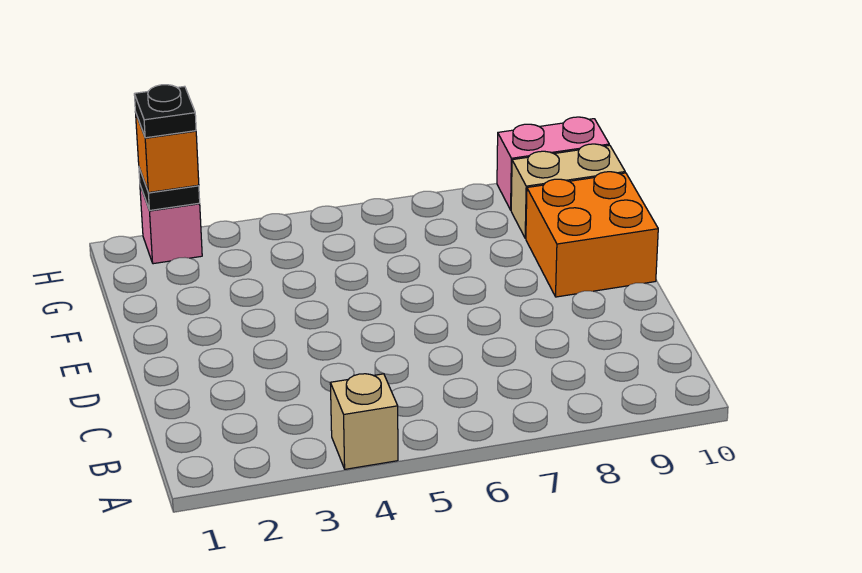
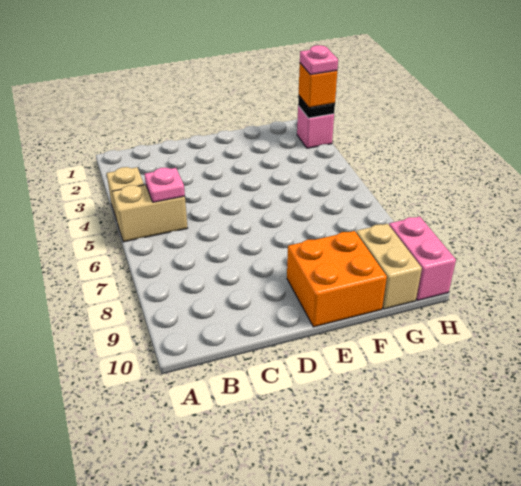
none -> tan brick A5:B5 level 1
none -> pink plate B5 level 2
black plate H2 level 4 -> pink plate H2 level 4

